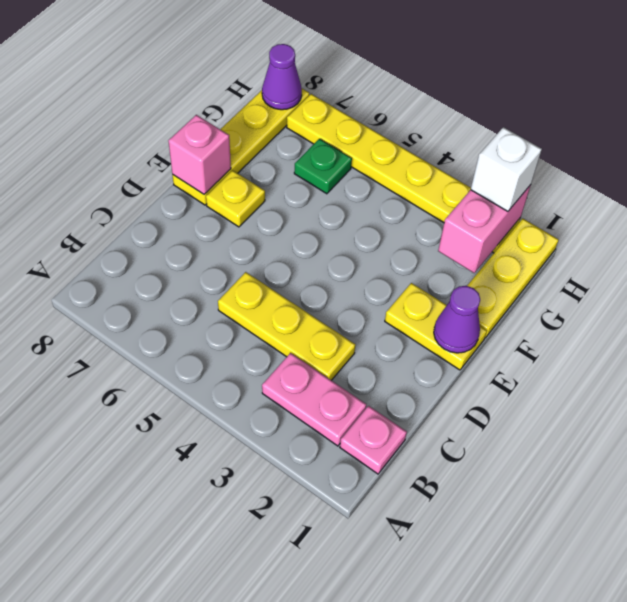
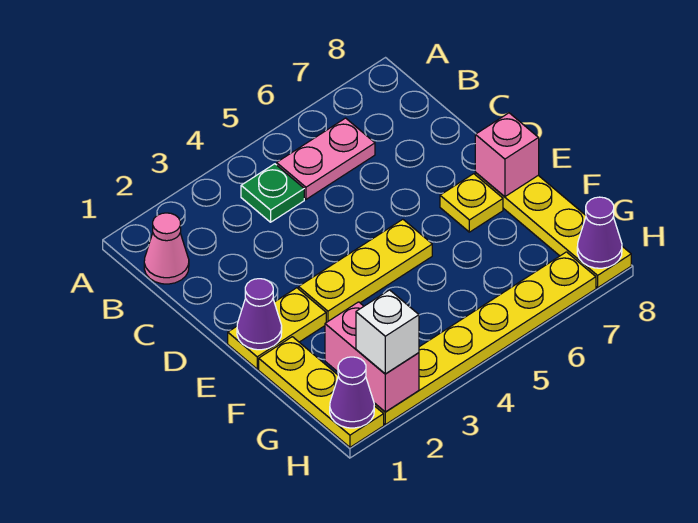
pink plate B1 level 1 -> pink cone B1 level 1
pink plate B2:B3 level 1 -> pink plate B5:B6 level 1
yellow plate C3:C5 level 1 -> yellow plate E3:E5 level 1
green plate G6 level 1 -> green plate B4 level 1
none -> purple cone H1 level 2

